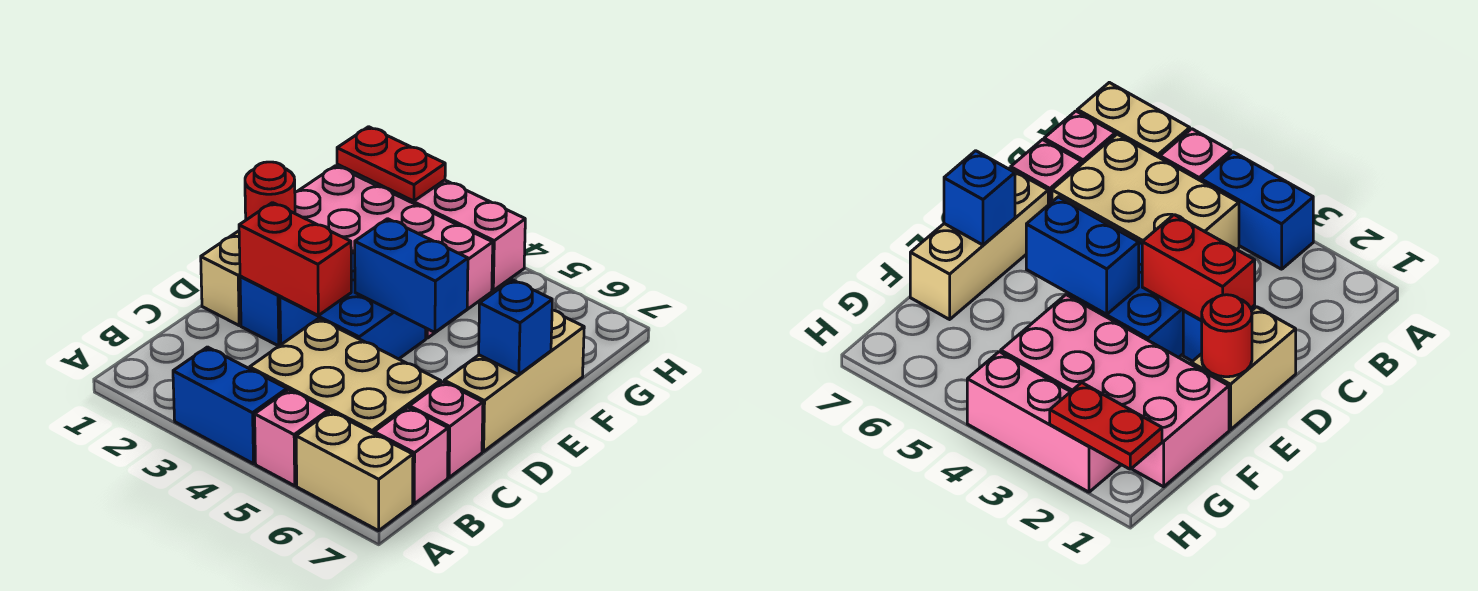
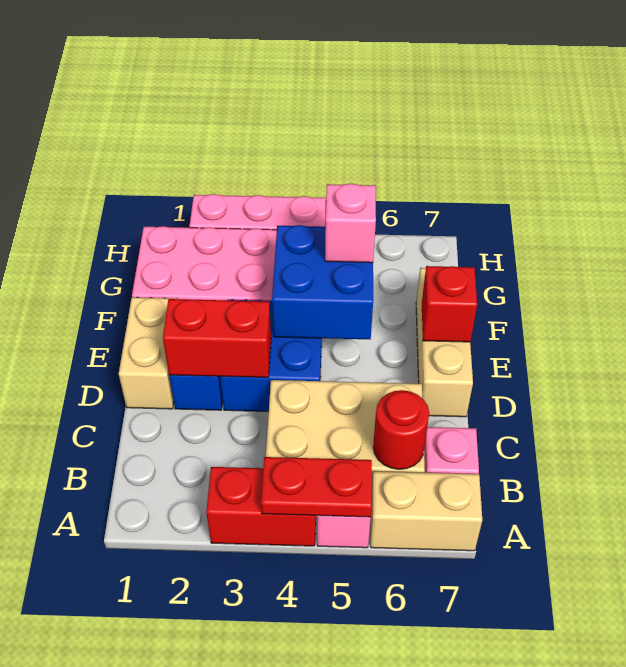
blue brick A3:A4 level 1 -> red brick A3:A4 level 1
pink brick C7 level 1 -> pink brick F5 level 3
red round brick E1 level 2 -> red round brick B6 level 2
blue brick E4:E5 level 2 -> blue brick E4:F5 level 2
blue brick E7 level 2 -> red brick E7 level 2
red plate H1:H2 level 2 -> red plate A4:A5 level 2

